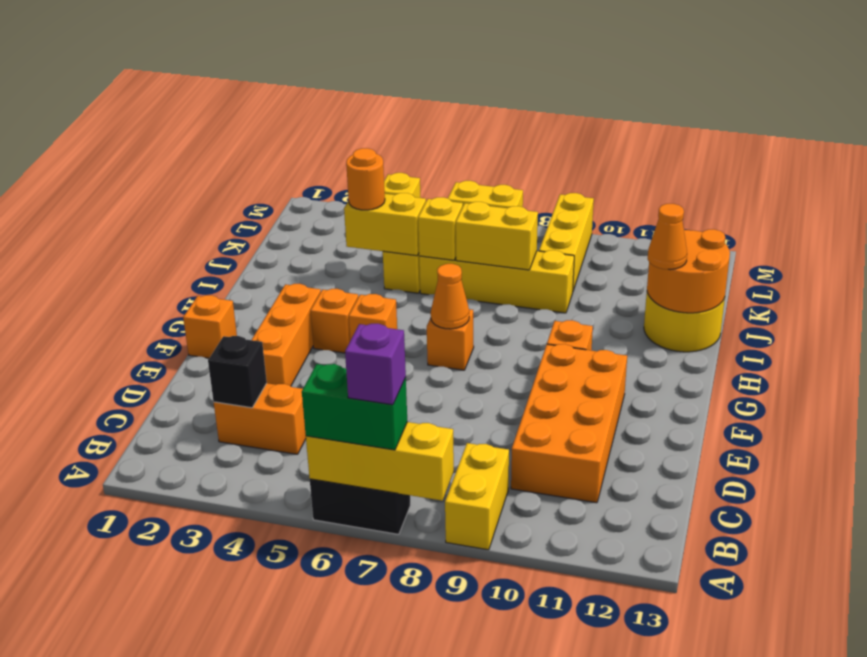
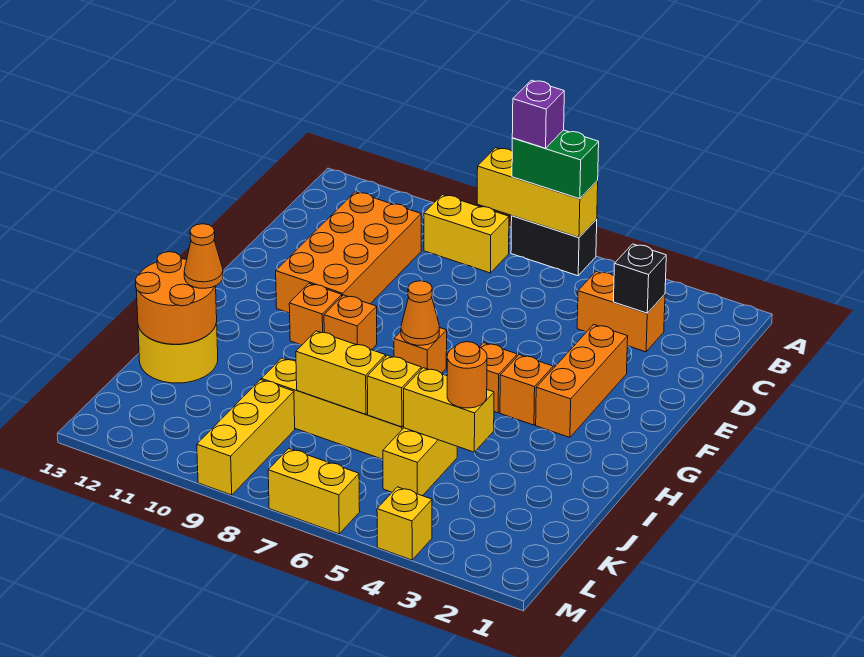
yellow brick A9:B9 level 1 -> yellow brick B8:B9 level 1
orange brick F1 level 1 -> orange brick G9 level 1

